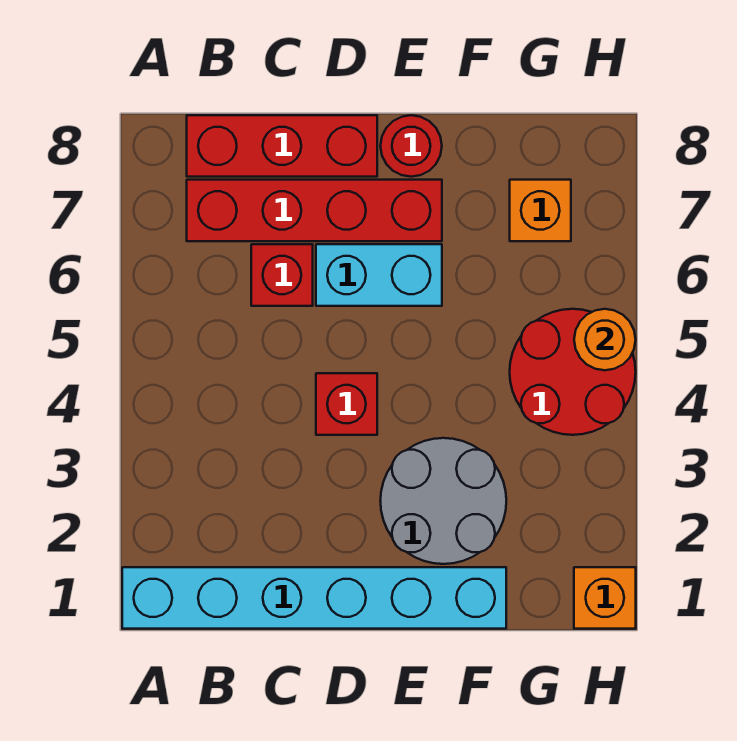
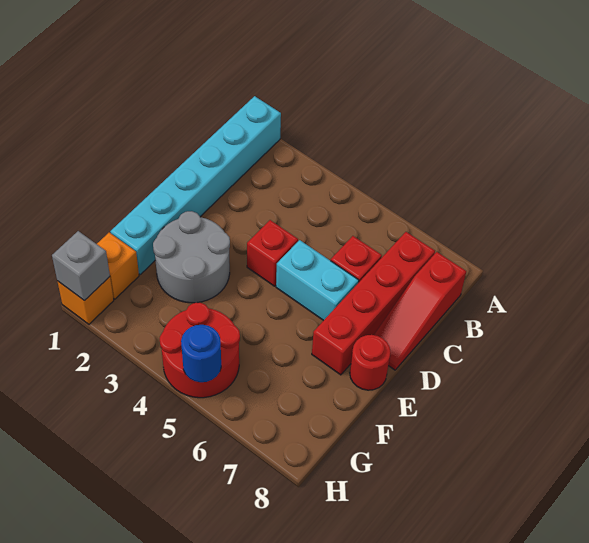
red brick B8:D8 level 1 -> red slope B8:D8 level 1 top B
cyan brick D6:E6 level 1 -> cyan brick D5:D6 level 1
orange brick G7 level 1 -> orange brick G1 level 1
none -> grey brick H1 level 2
orange round brick H5 level 2 -> blue round brick H5 level 2

